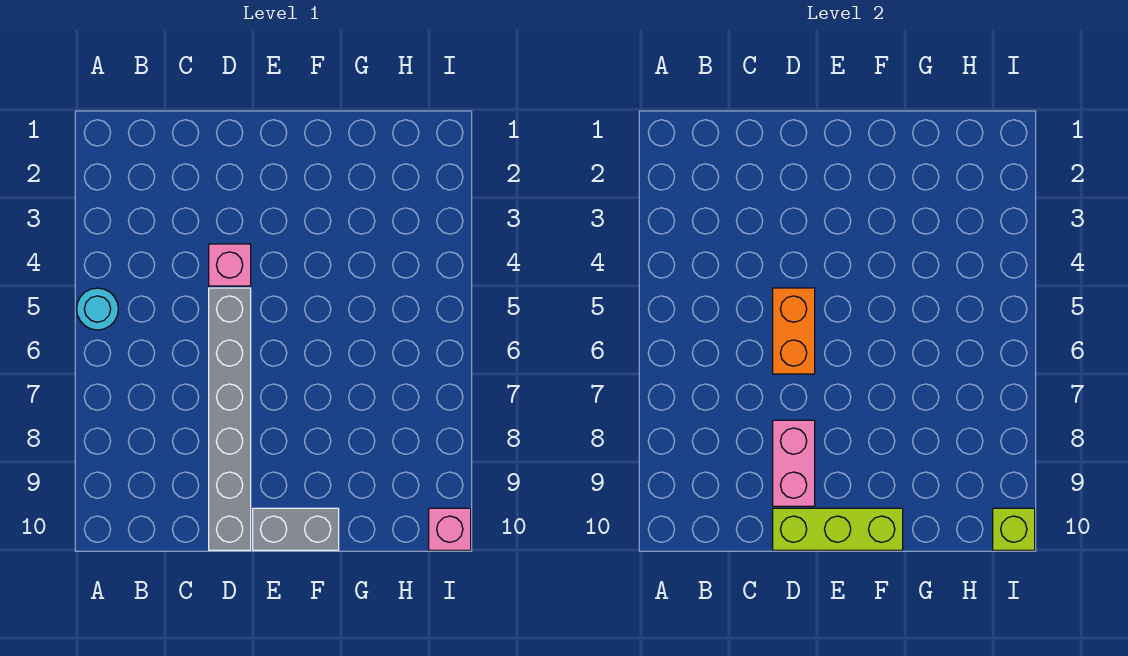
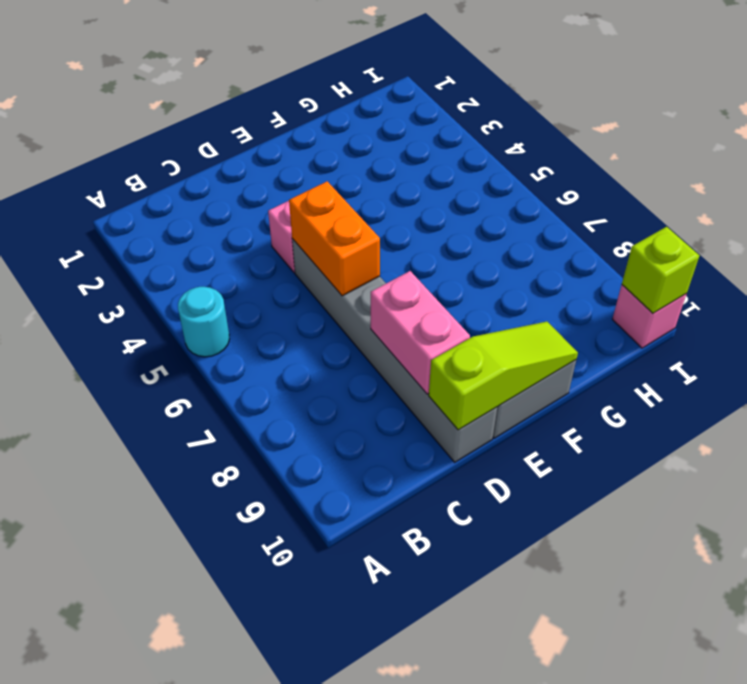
lime brick D10:F10 level 2 -> lime slope D10:F10 level 2 top D

